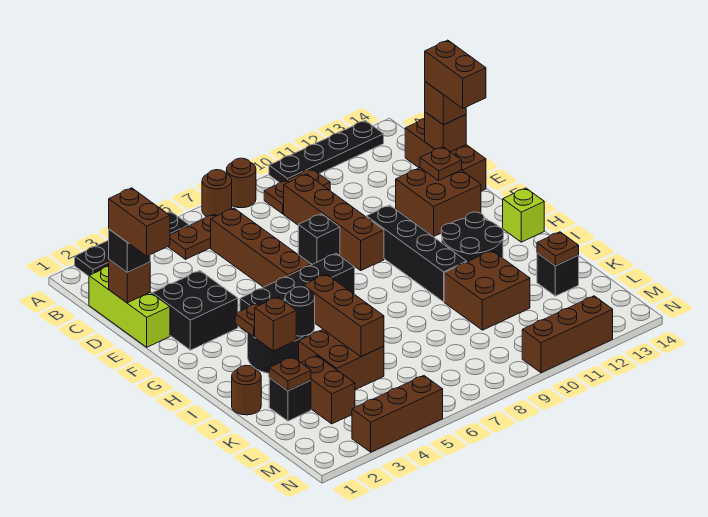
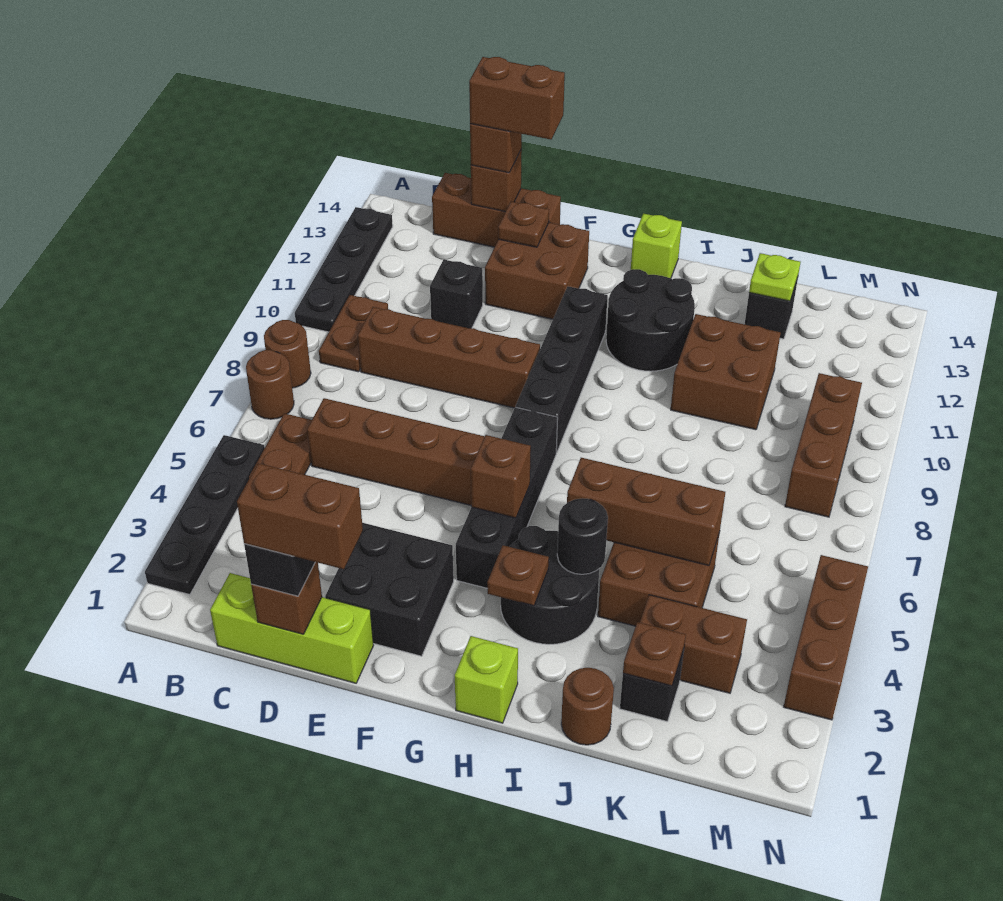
black brick E8 level 1 -> black brick D11 level 1
black brick F10:I10 level 1 -> black brick G8:G11 level 1
none -> lime brick H1 level 1
brown brick I3 level 2 -> brown brick G5 level 2
brown plate K13 level 2 -> lime plate K13 level 2
brown brick N10:N12 level 1 -> brown brick M8:M10 level 1

